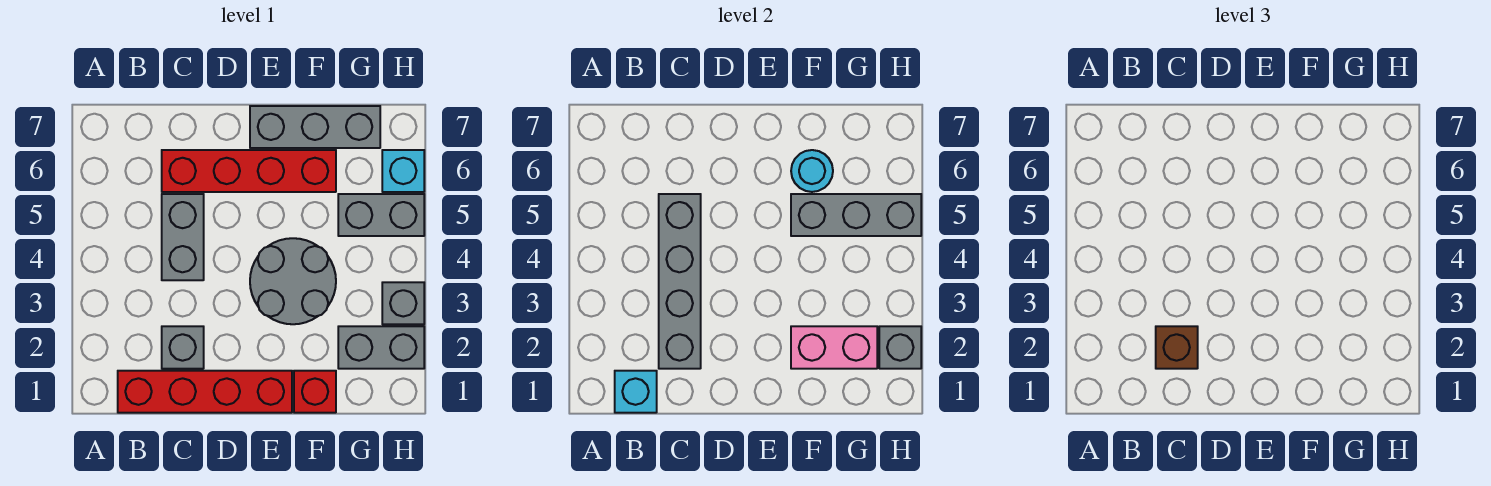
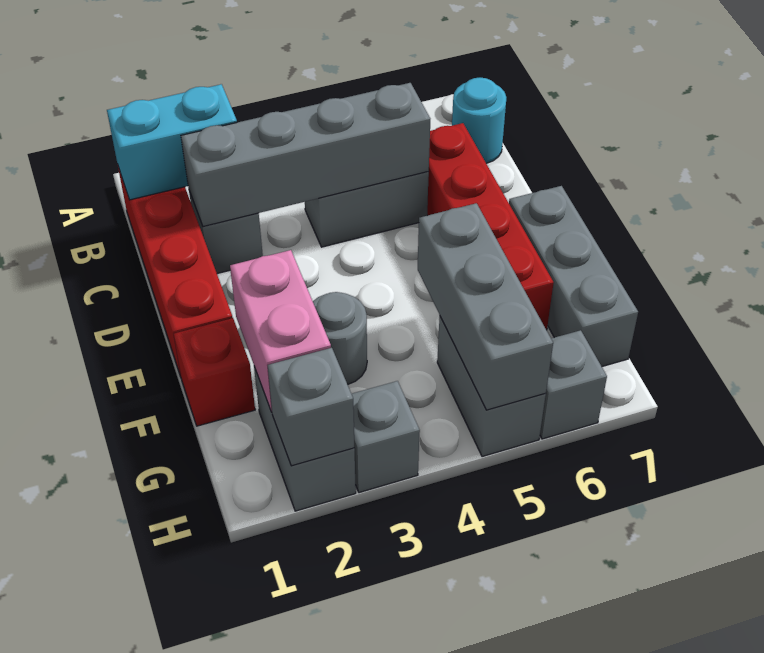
cyan brick B1 level 2 -> cyan brick B1:B2 level 2
brown brick C2 level 3 -> none
grey round brick E3:F4 level 1 -> grey round brick F3 level 1
cyan round brick F6 level 2 -> cyan round brick B7 level 1
cyan brick H6 level 1 -> grey brick H6 level 1

